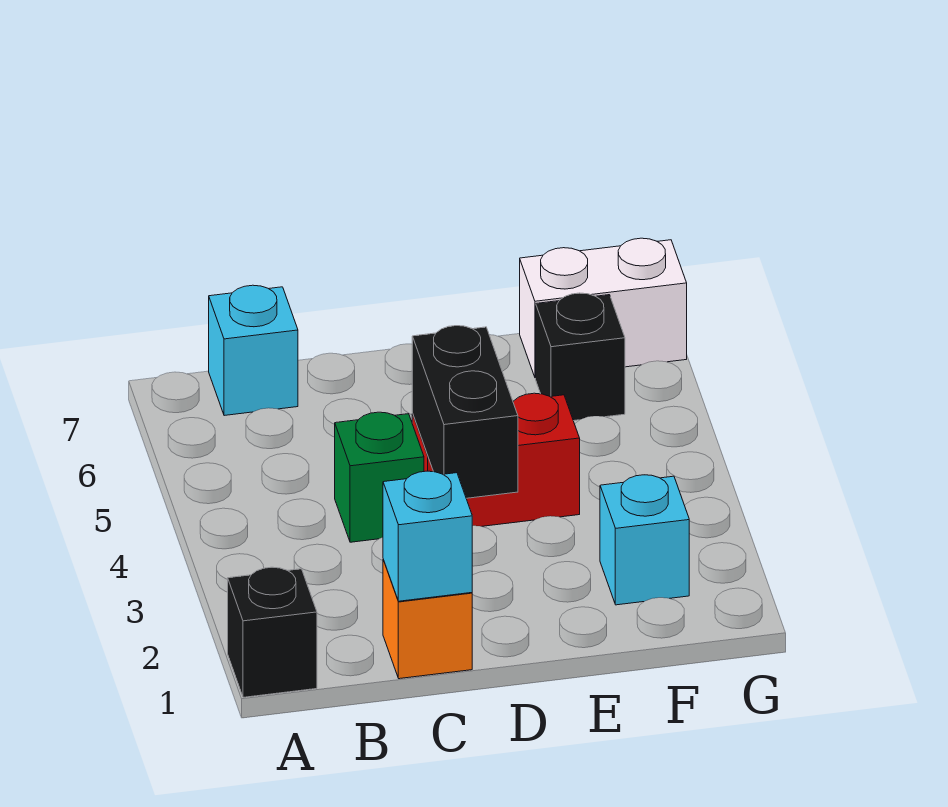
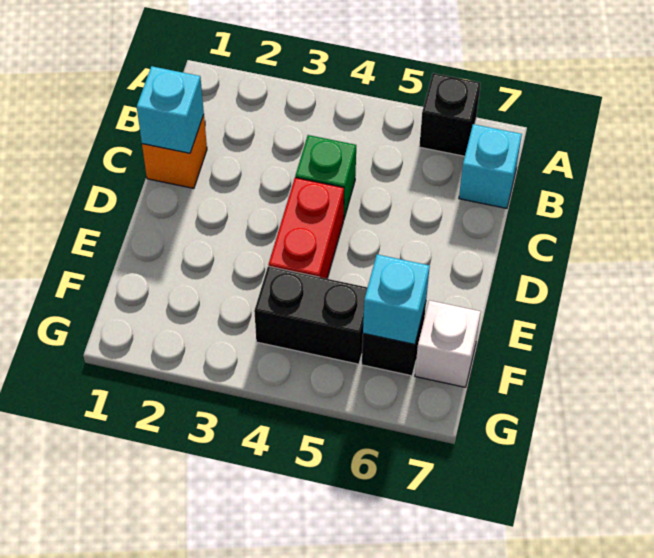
black brick A1 level 1 -> black brick A6 level 1
black brick D3:D4 level 2 -> black brick F4:F5 level 1
cyan brick F2 level 1 -> cyan brick F6 level 2
white brick F7:G7 level 1 -> white brick F7 level 1

